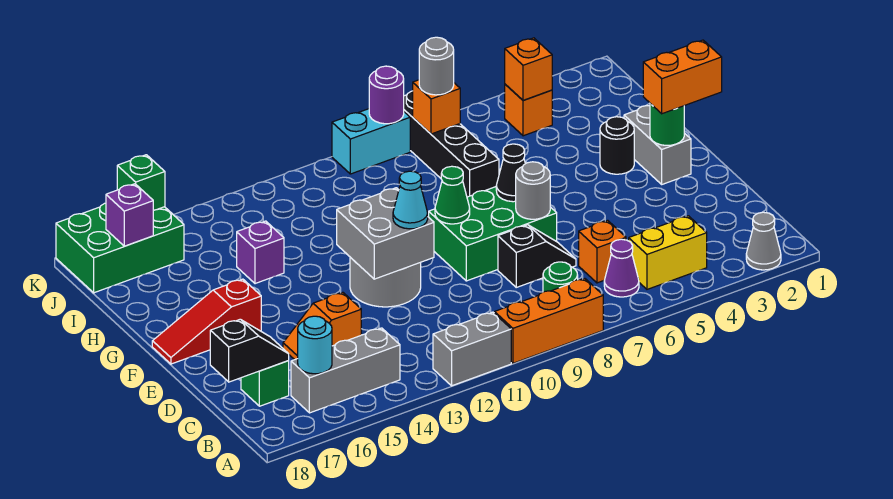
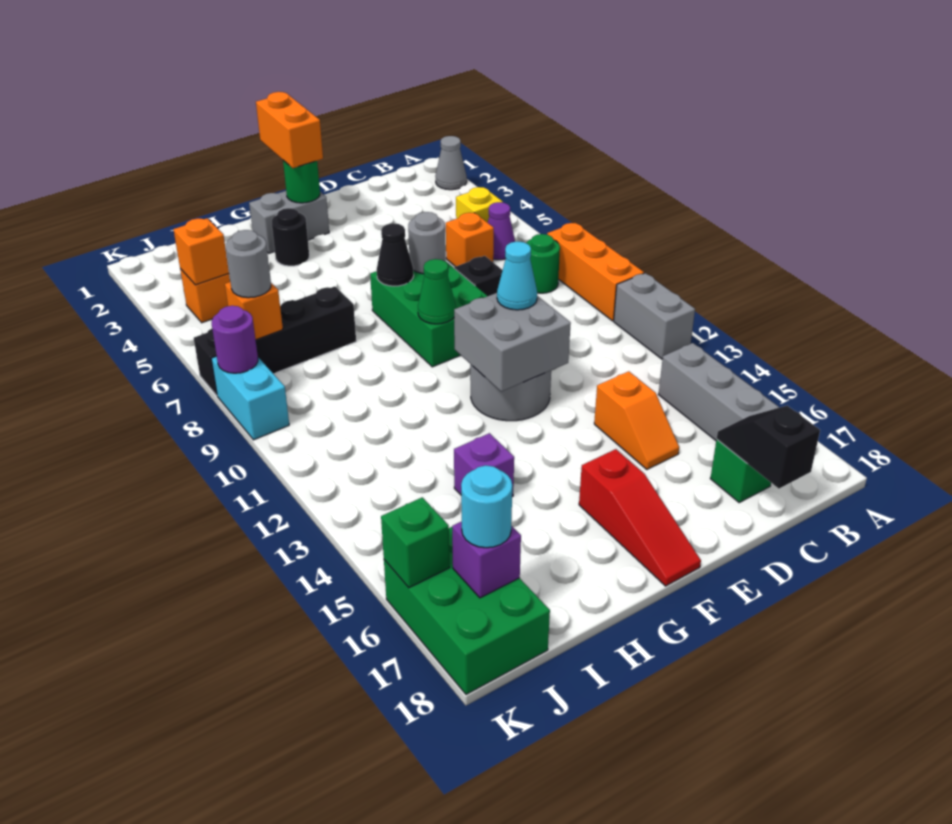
yellow brick B4:B5 level 1 -> yellow brick B5 level 1
cyan round brick B16 level 2 -> cyan round brick J17 level 3

